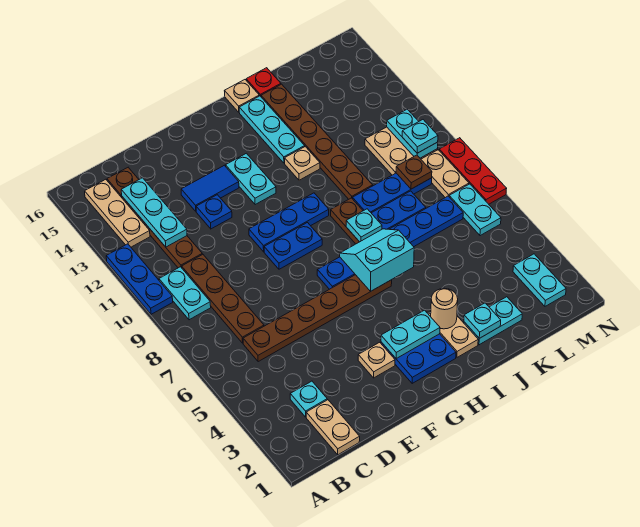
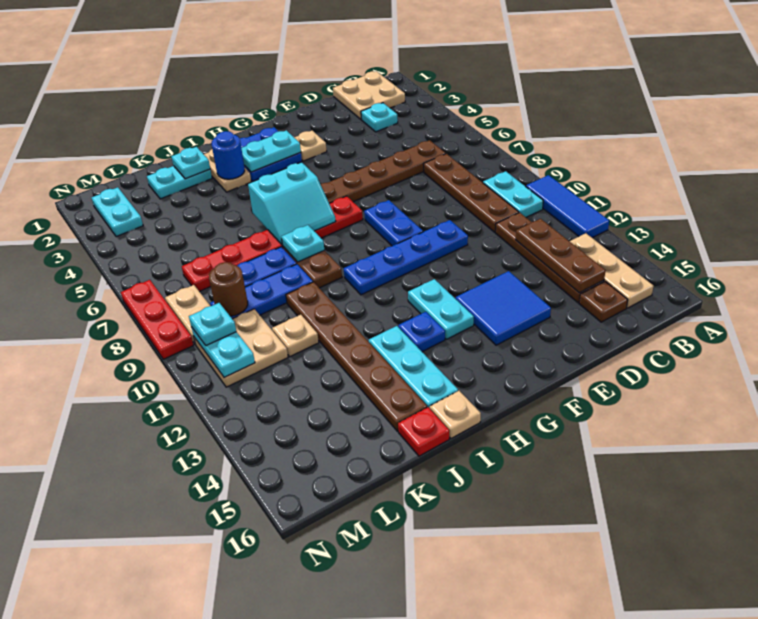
blue plate A10:A12 level 1 -> blue tile A10:A12 level 1
tan plate C1:C2 level 1 -> tan plate B1:C2 level 1
cyan plate C12:C14 level 2 -> brown plate C12:C14 level 2
blue plate E12 level 1 -> blue plate H13 level 1
blue tile E13:F13 level 1 -> blue tile E13:F14 level 1
blue plate F9:G9 level 1 -> blue plate F8:F9 level 1
blue plate F10:H10 level 1 -> blue plate E10:H10 level 1
blue plate G7:L7 level 1 -> red plate G7:L7 level 1
tan round brick I3 level 2 -> blue round brick I3 level 2
tan plate I12 level 1 -> tan plate K11 level 1
brown plate L9 level 2 -> brown round brick L9 level 2
cyan plate M6:M7 level 1 -> none

